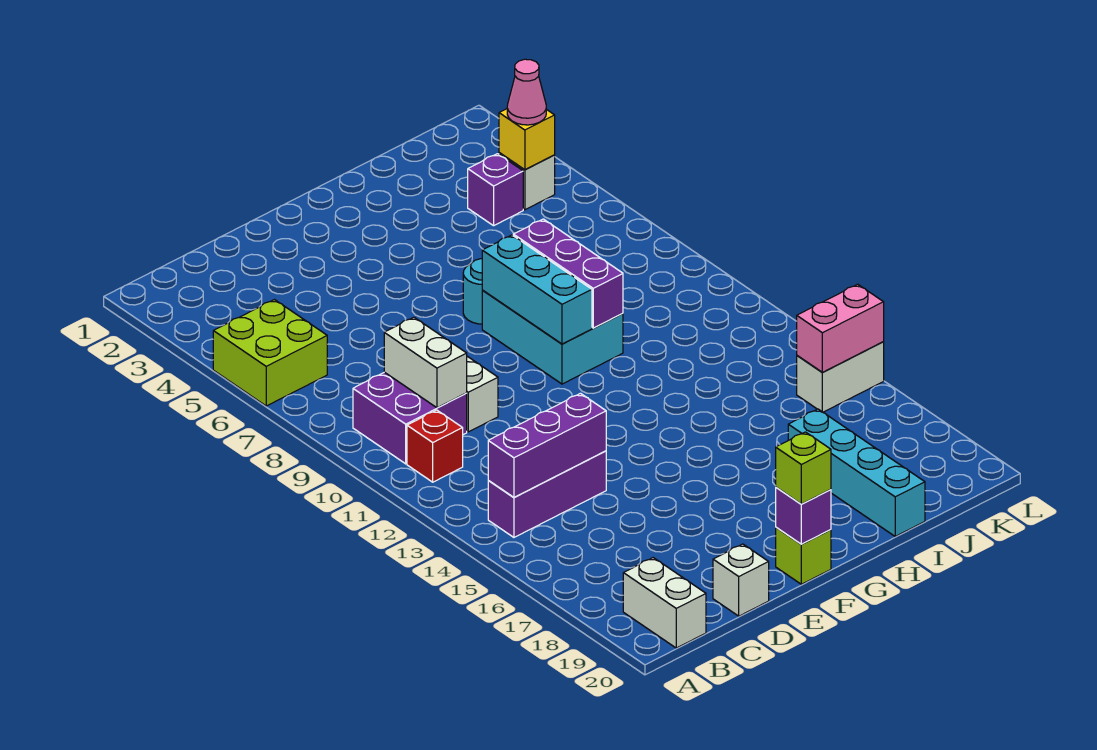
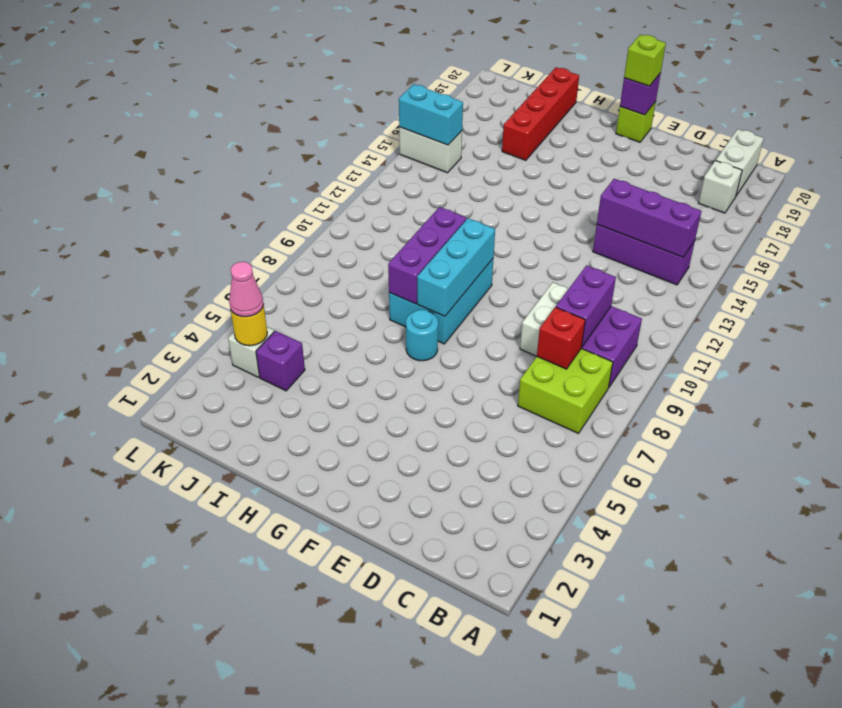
lime brick A5:B6 level 1 -> lime brick B7:C8 level 1
red brick B11 level 1 -> red brick C8 level 2
white brick C9:C10 level 2 -> purple brick C9:C10 level 2
white brick D20 level 1 -> white brick B18 level 1
cyan brick I17:I20 level 1 -> red brick I17:I20 level 1
yellow brick K4 level 2 -> yellow round brick K4 level 2
pink brick K15:L15 level 2 -> cyan brick K15:L15 level 2

